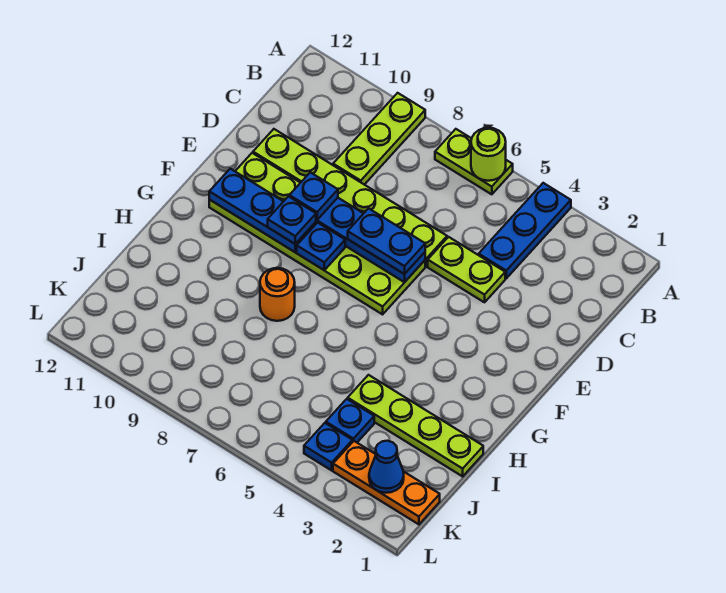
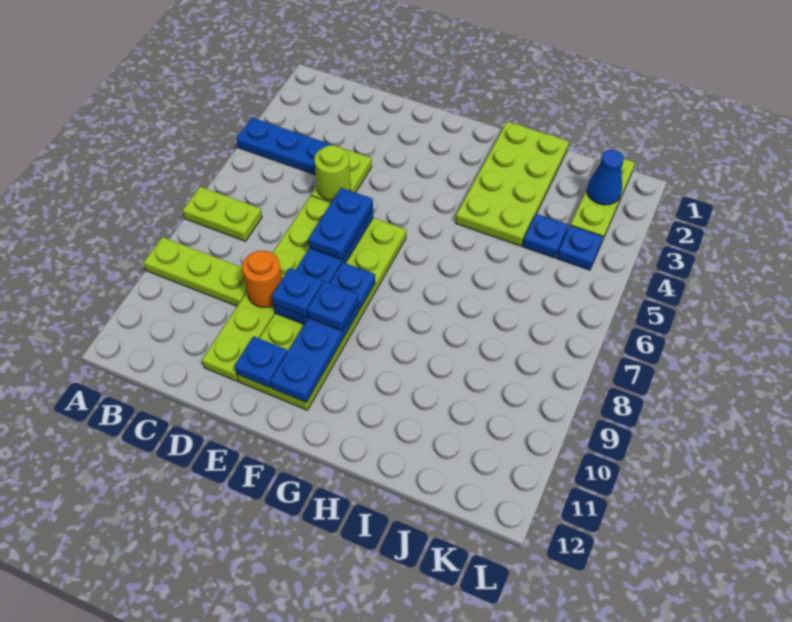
lime plate A6:A7 level 1 -> lime plate A7:B7 level 1
lime round brick A6 level 2 -> lime round brick D5 level 2
none -> blue plate E11 level 2
orange round brick H8 level 1 -> orange round brick D9 level 2
lime plate I1:I4 level 1 -> lime plate H1:I4 level 1
orange plate K1:K3 level 1 -> lime plate K1:K3 level 1

